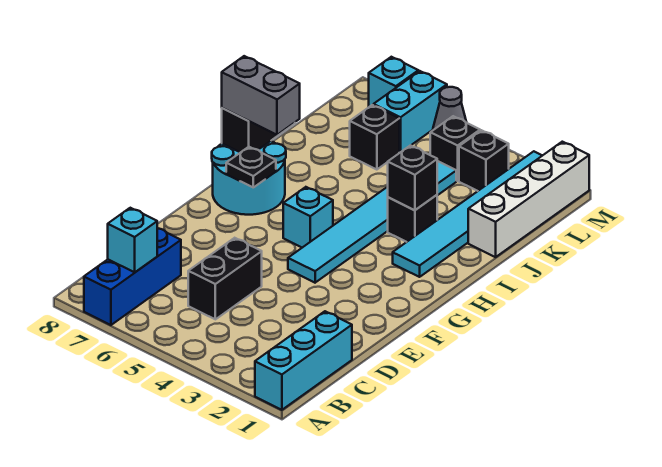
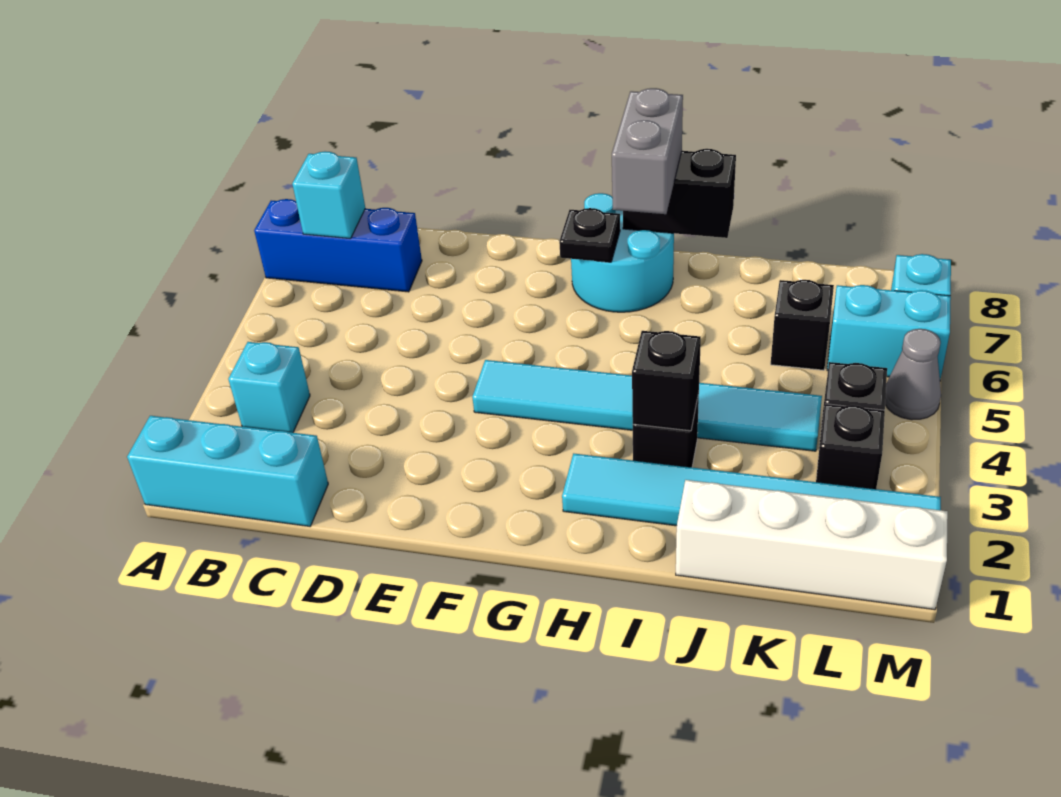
black brick C5:D5 level 1 -> none
cyan brick G5 level 1 -> cyan brick B3 level 1

